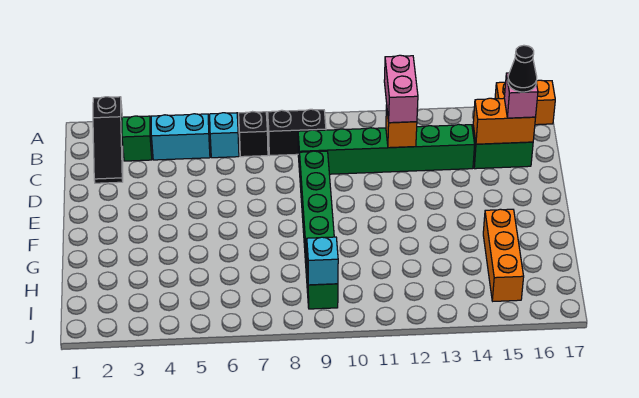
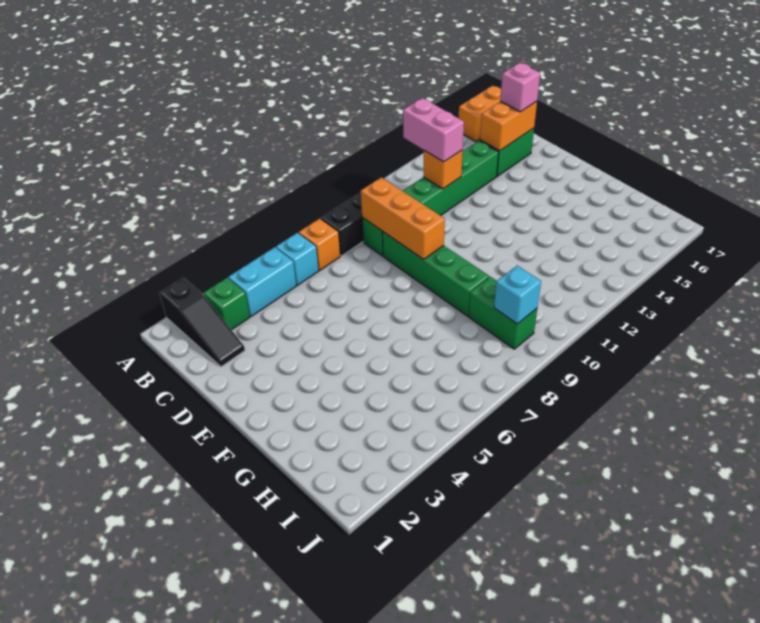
black brick B7 level 1 -> orange brick B7 level 1
black cone C16 level 4 -> none
orange brick G15:I15 level 1 -> orange brick C9:E9 level 2

